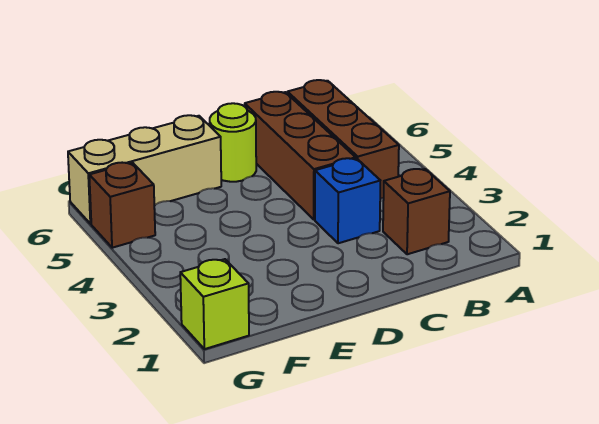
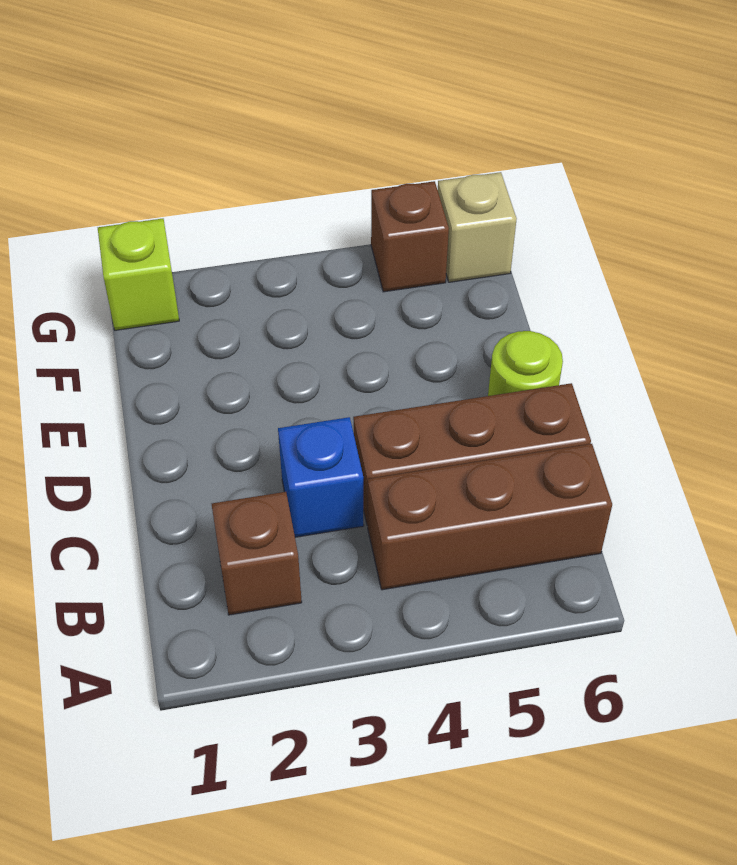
tan brick E6:G6 level 1 -> tan brick G6 level 1

